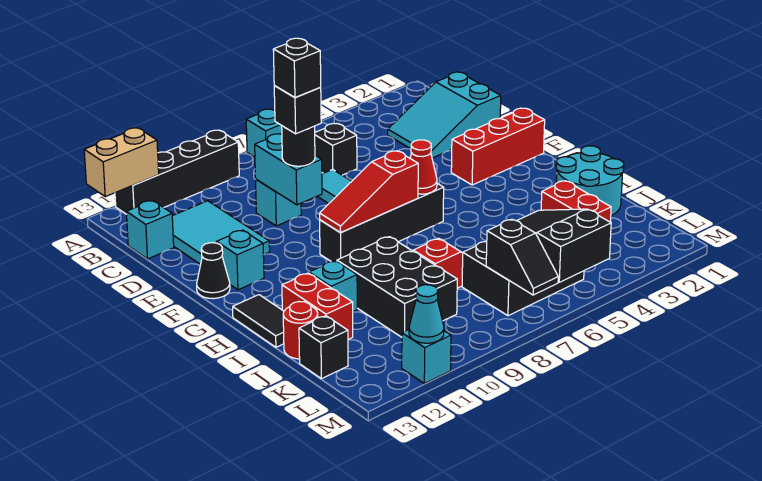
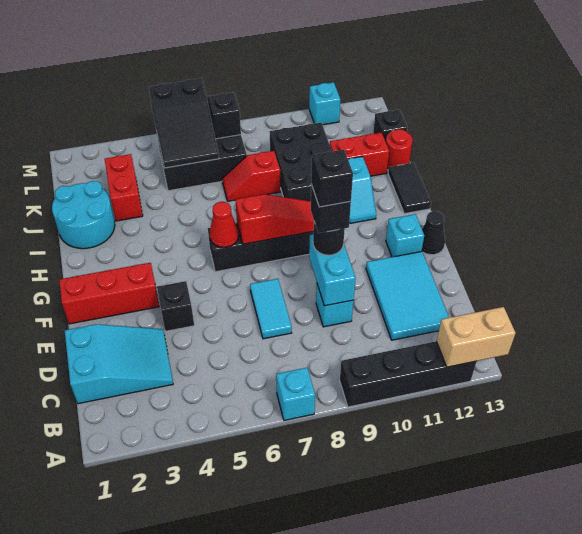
black brick C6 level 1 -> black brick E4 level 1
cyan brick C13 level 1 -> none
red brick I12:J12 level 1 -> red brick J11:J12 level 1
cyan cone M11 level 2 -> none

